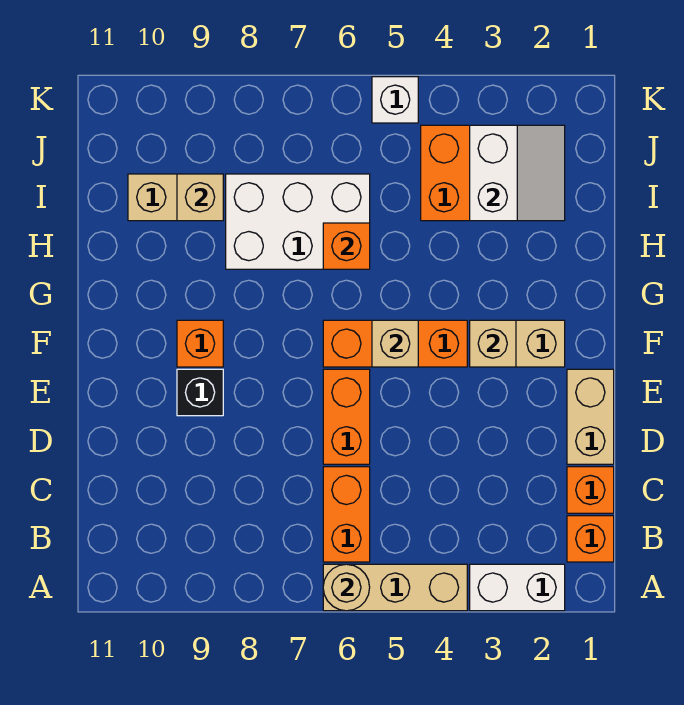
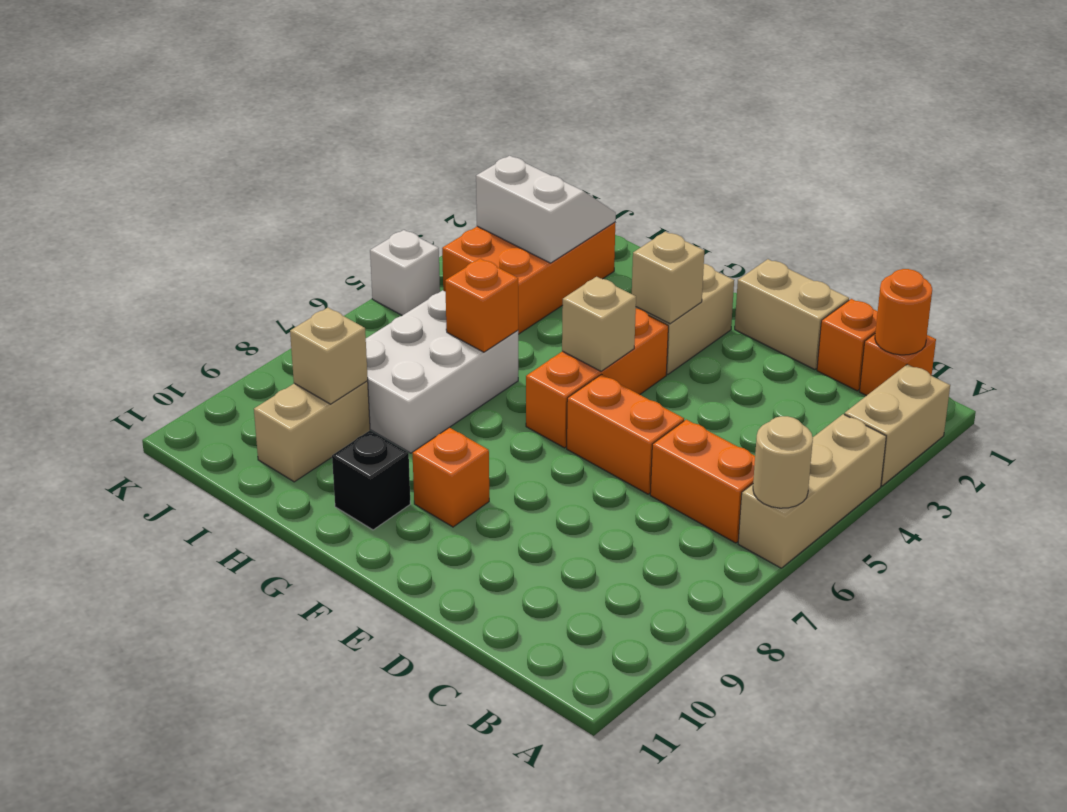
white brick A2:A3 level 1 -> tan brick A2:A3 level 1
none -> orange round brick B1 level 2
black brick E9 level 1 -> black brick G10 level 1

